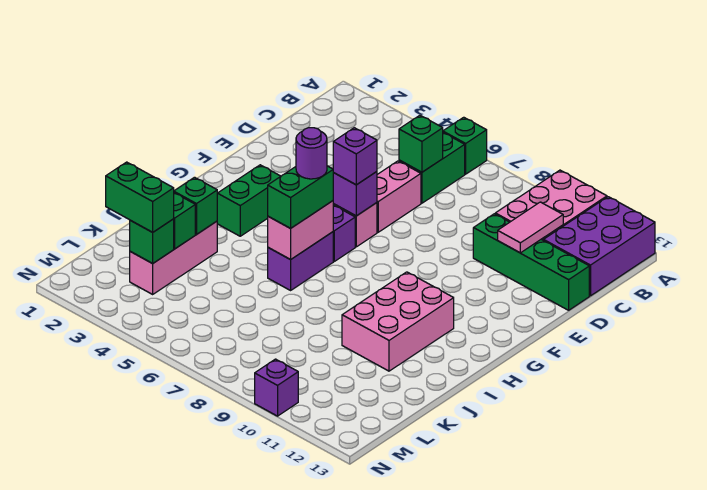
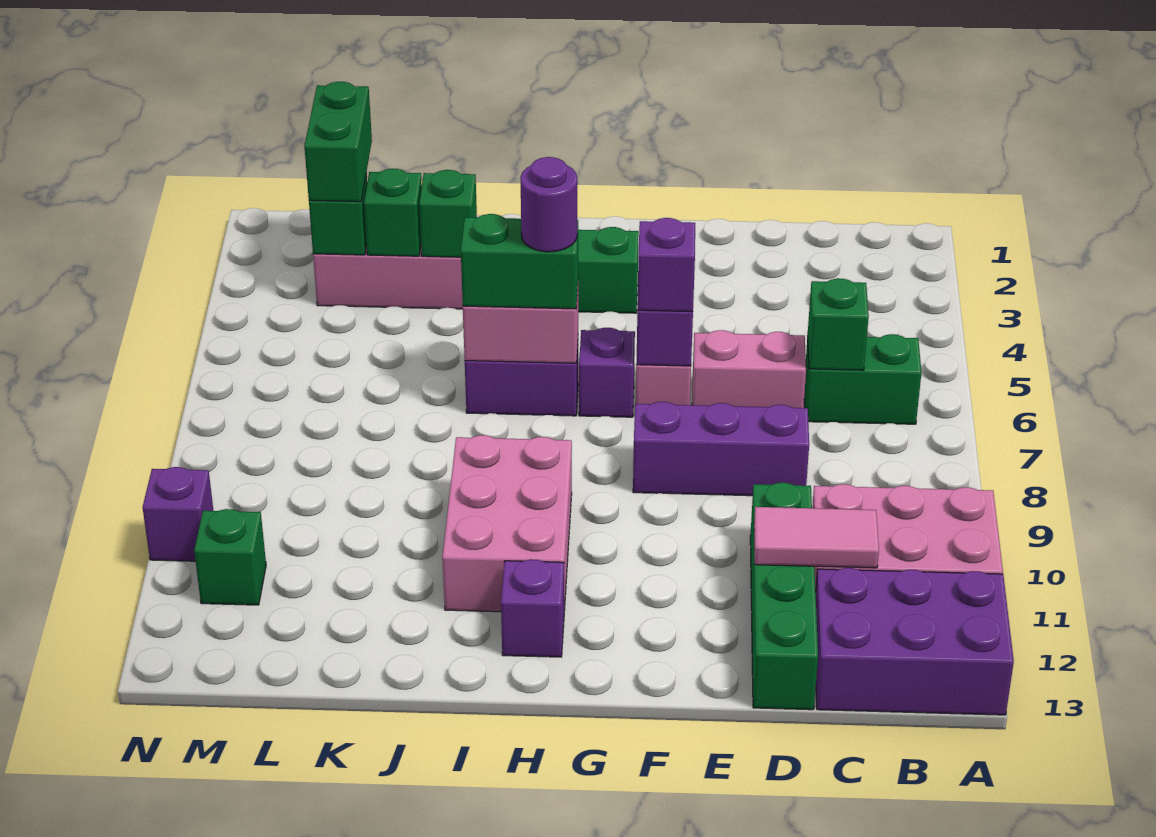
green brick A6 level 1 -> green brick M11 level 1
none -> purple brick D8:F8 level 1
pink brick H10:J11 level 1 -> pink brick H9:I11 level 1
none -> purple brick H12 level 1

